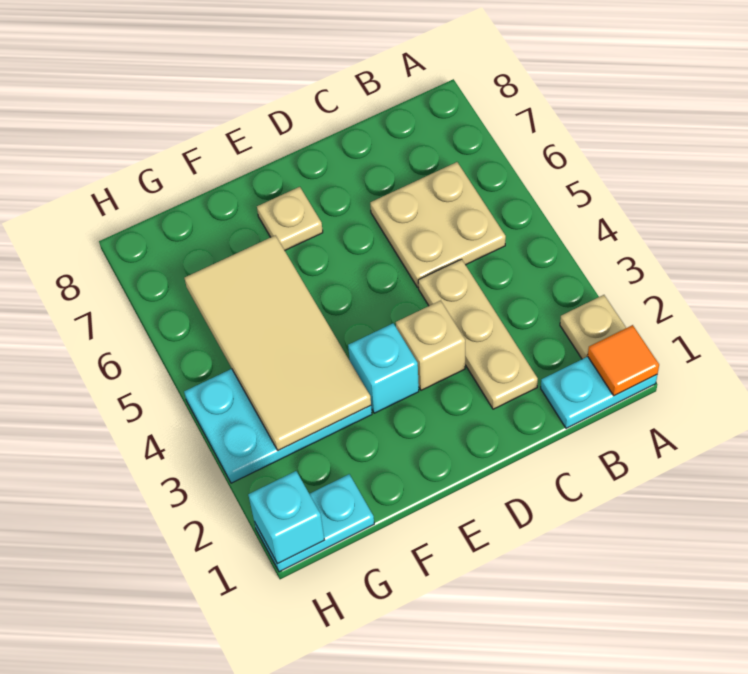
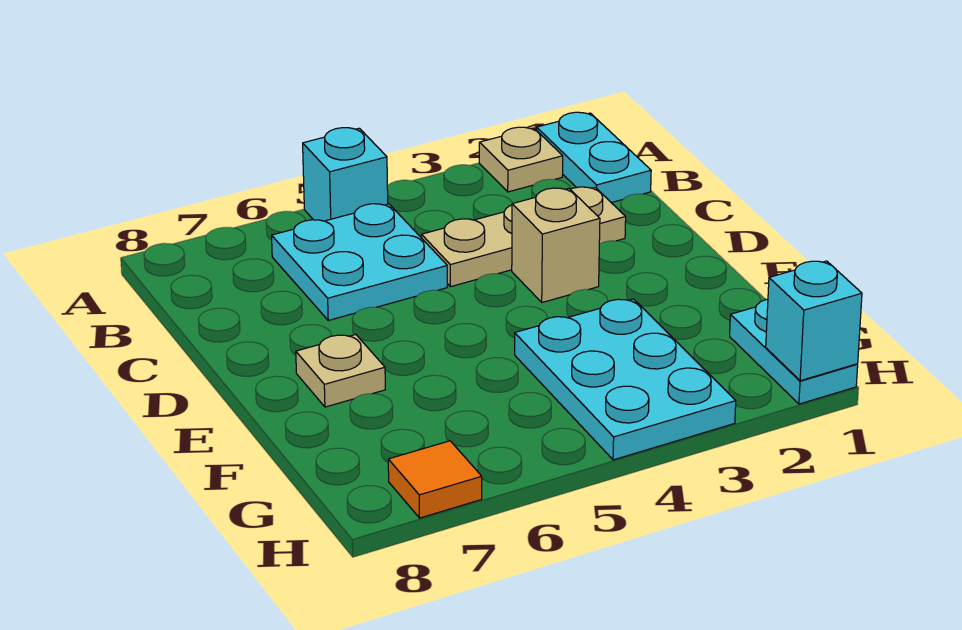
orange tile A1 level 2 -> orange tile H7 level 1
tan plate B5:C6 level 1 -> cyan plate B5:C6 level 1
cyan brick E3 level 1 -> cyan brick A5 level 1
tan tile F3:G6 level 2 -> none

